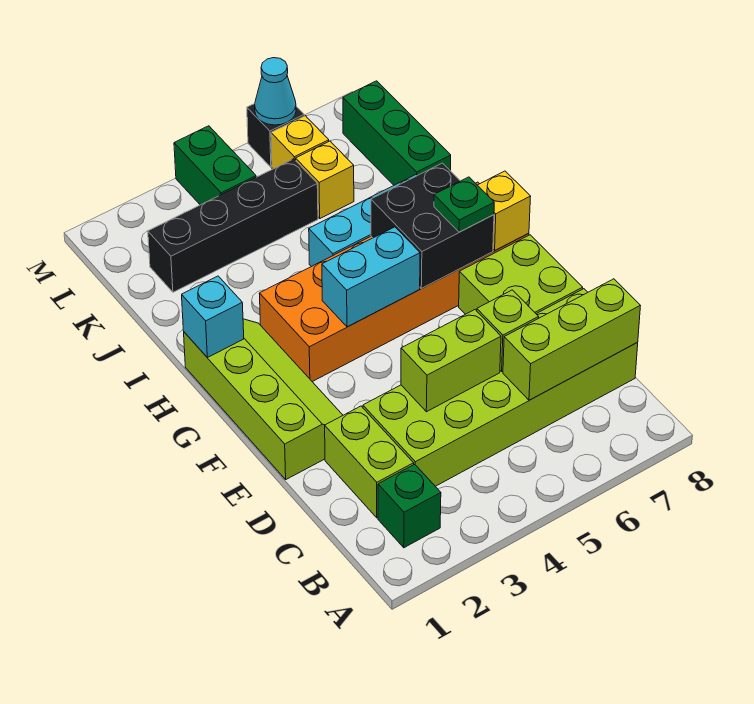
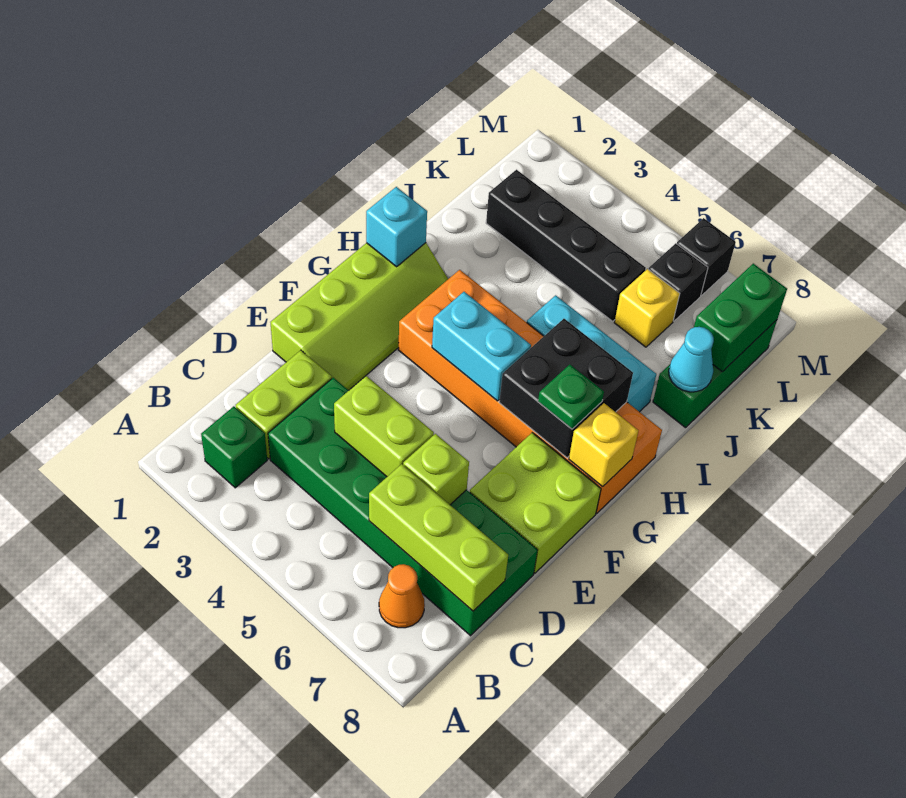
none -> orange cone B7 level 1
lime brick C3:D8 level 1 -> green brick C3:D8 level 1
green brick L4:M4 level 1 -> green brick K8:L8 level 2
yellow brick L6 level 1 -> black brick L6 level 1
cyan cone M6 level 2 -> cyan cone J8 level 2

